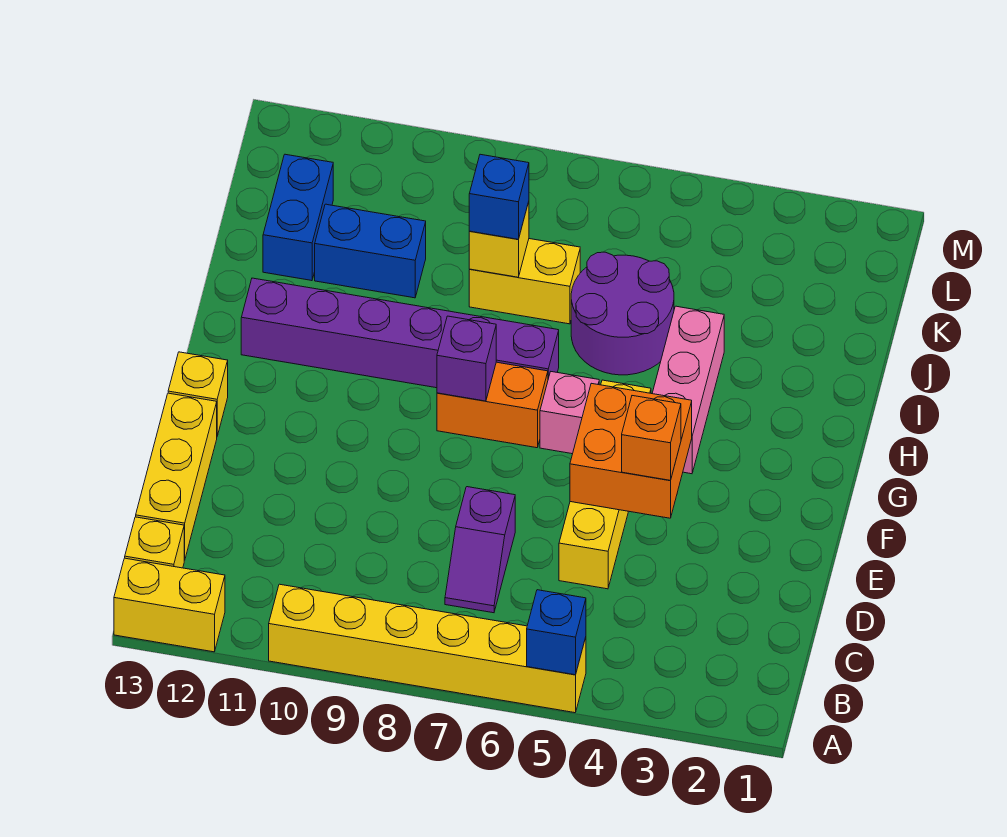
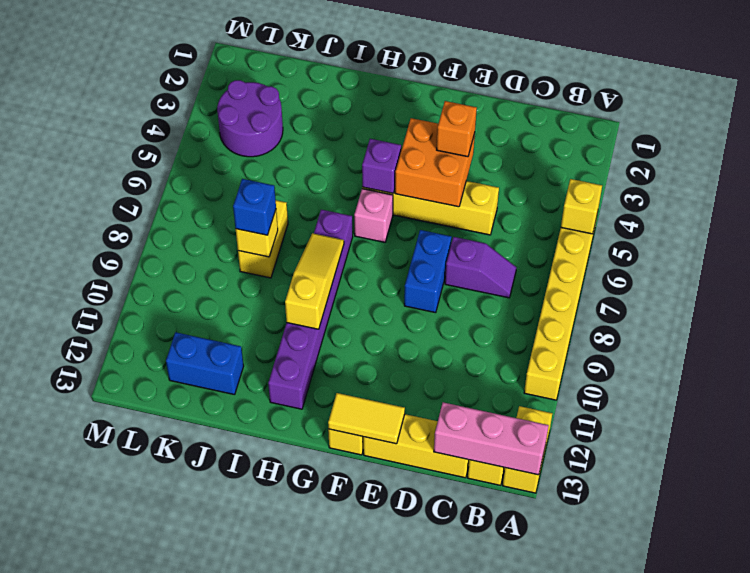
blue brick A5 level 2 -> yellow brick A5 level 2
none -> yellow tile E13:F13 level 2
pink brick G4:I4 level 1 -> pink brick A13:C13 level 2
orange brick G7:G8 level 1 -> none
purple brick G8 level 2 -> purple brick G5 level 2
none -> yellow slope H8:H10 level 2 top 10
purple round brick I5:J6 level 1 -> purple round brick K3:L4 level 1
blue brick J10:J11 level 1 -> blue brick E7:E8 level 1

